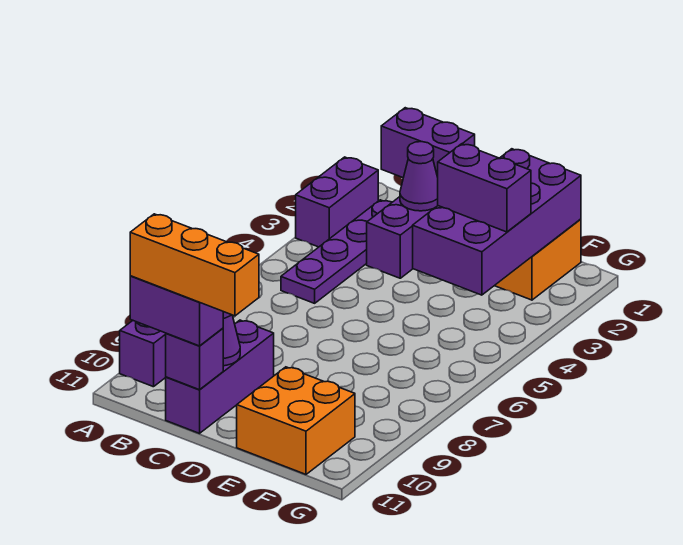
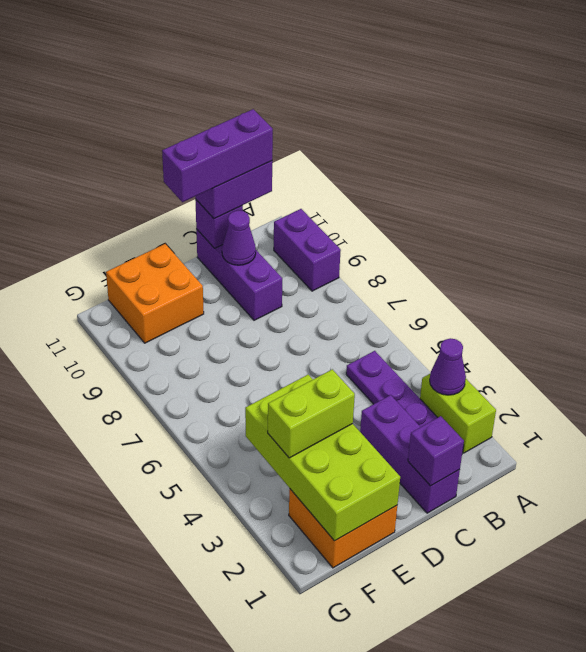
purple brick A2:A3 level 1 -> lime brick A2:A3 level 1
purple brick B1:C1 level 2 -> purple brick C1 level 2
orange brick B11:D11 level 4 -> purple brick B11:D11 level 4
purple cone C2 level 2 -> purple cone A3 level 2
purple brick E1:F4 level 2 -> lime brick E1:F4 level 2
purple brick E3:F3 level 3 -> lime brick E3:F3 level 3

